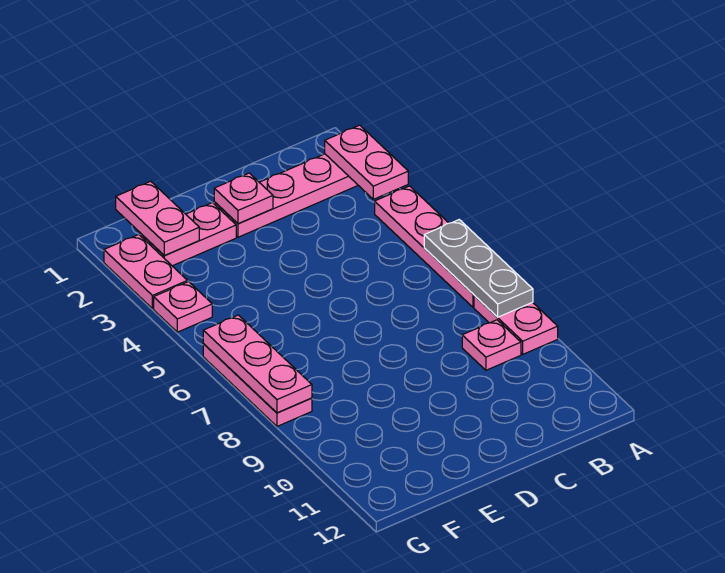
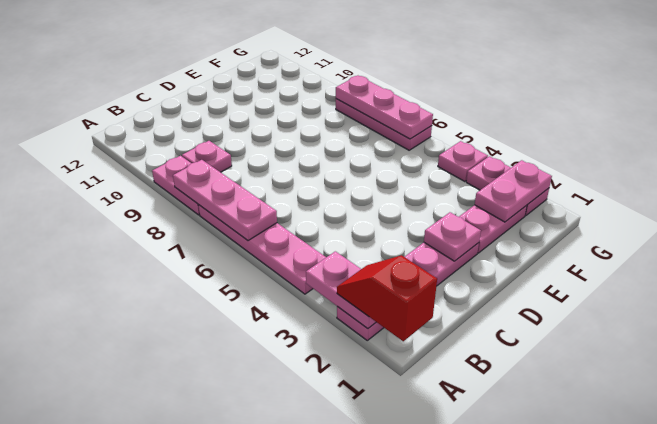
none -> red slope A1:A2 level 3 top 1
grey plate A6:A8 level 2 -> pink plate A6:A8 level 2
pink plate F1:F2 level 2 -> pink plate F2:G2 level 2

